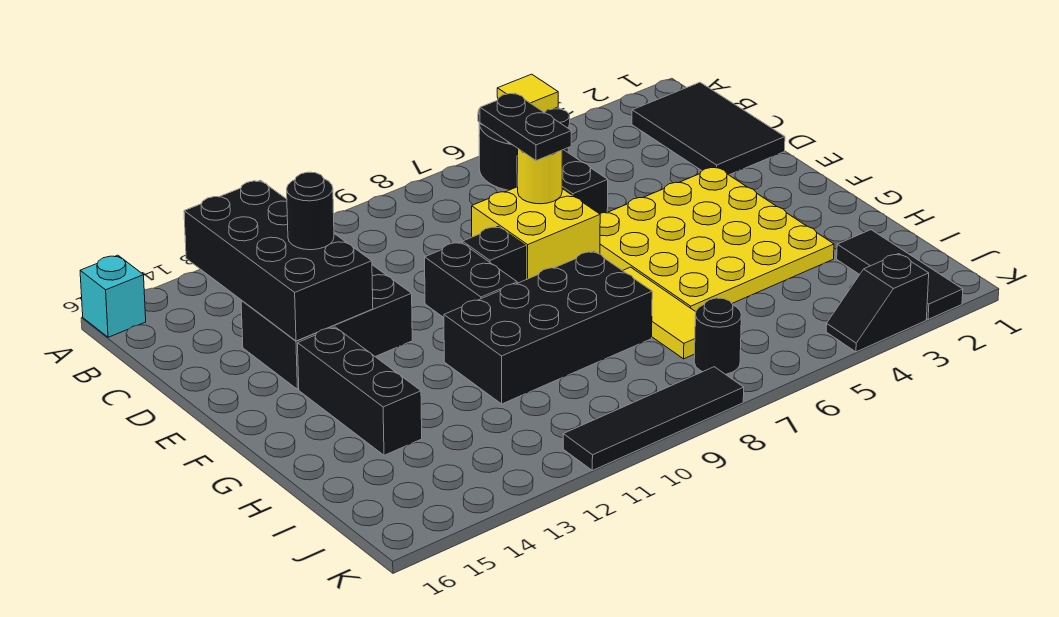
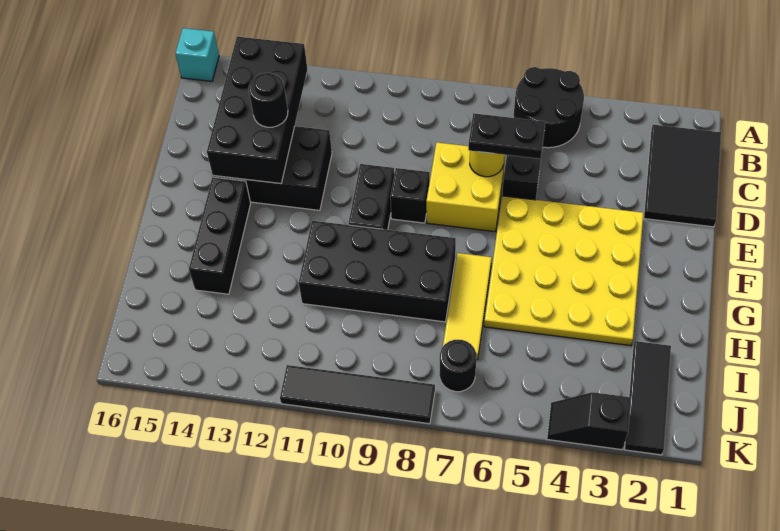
yellow tile A5 level 2 -> none
black plate C7:D7 level 3 -> black plate D6:D7 level 3

